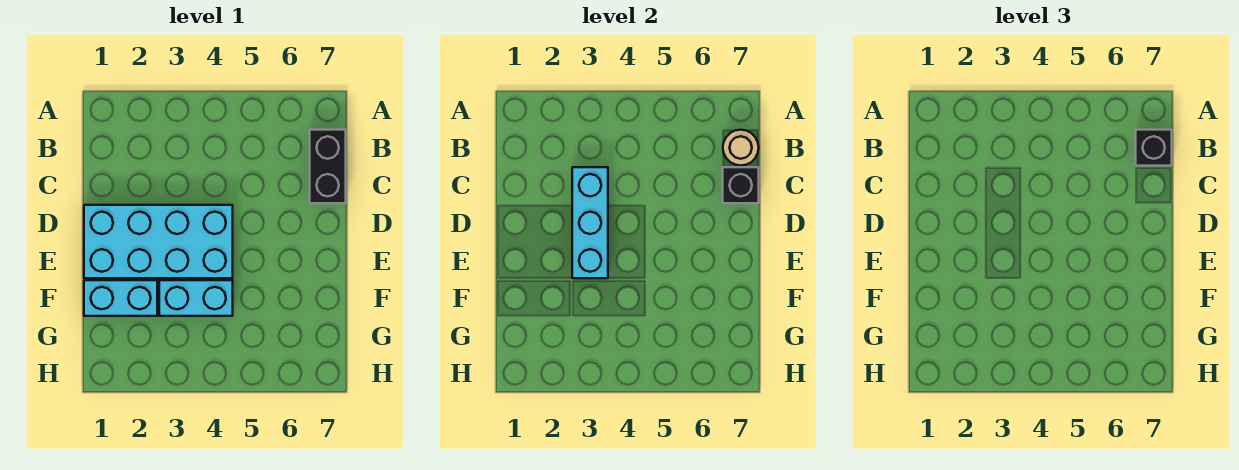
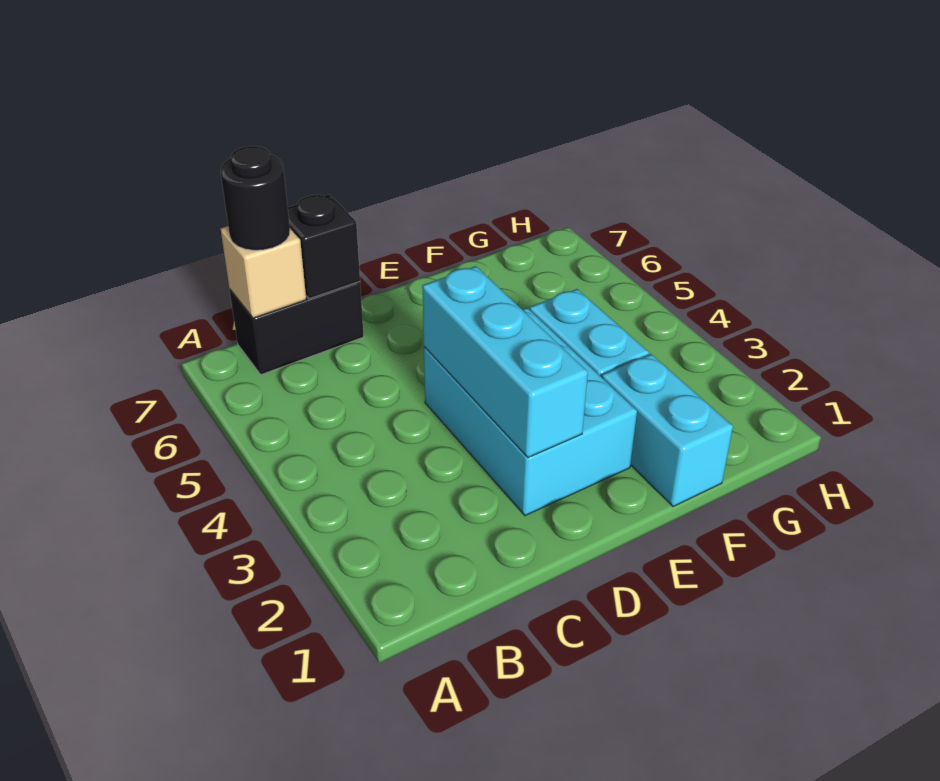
tan round brick B7 level 2 -> tan brick B7 level 2
black brick B7 level 3 -> black round brick B7 level 3
cyan brick C3:E3 level 2 -> cyan brick D2:D4 level 2
cyan brick D1:E4 level 1 -> cyan brick D2:E4 level 1

